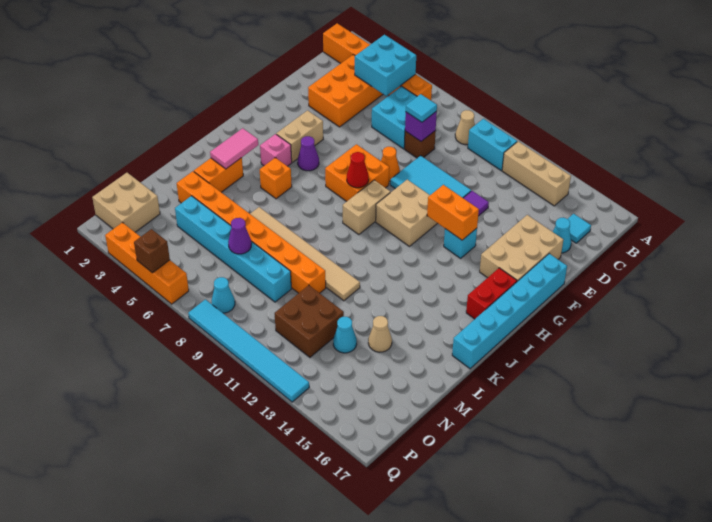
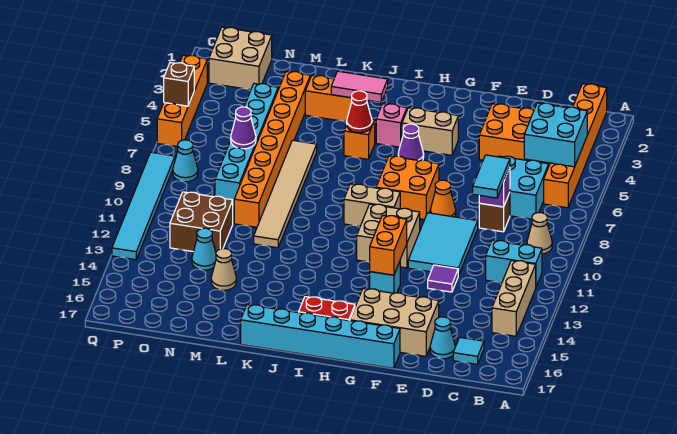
cyan brick B10:B11 level 1 -> cyan brick B11:C11 level 1
cyan tile D8 level 3 -> cyan tile D8:D9 level 3
red cone H8 level 2 -> red cone J5 level 2

